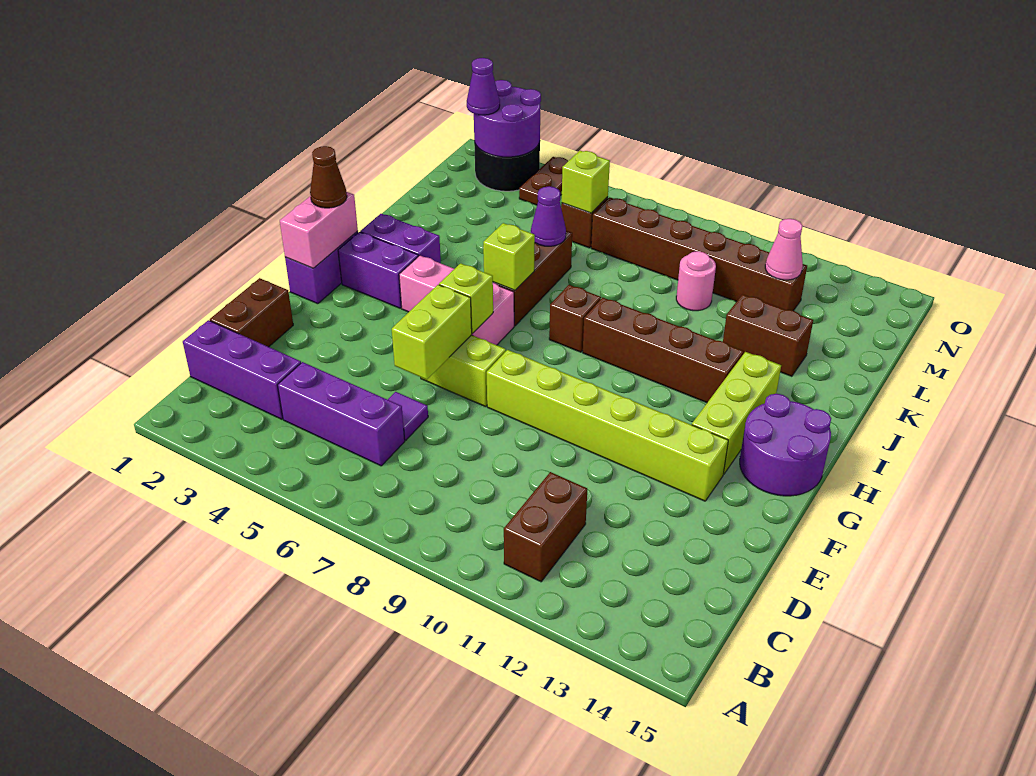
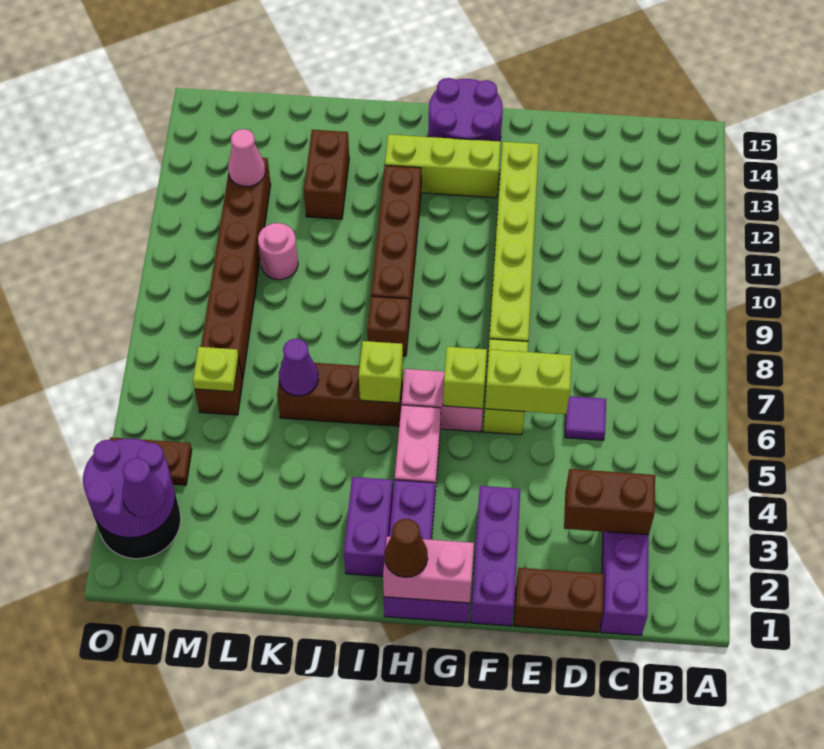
brown brick B11:C11 level 1 -> brown brick C3:D3 level 2
purple brick C4:C6 level 1 -> purple brick F1:F3 level 1
lime brick M6 level 2 -> lime plate M6 level 2

